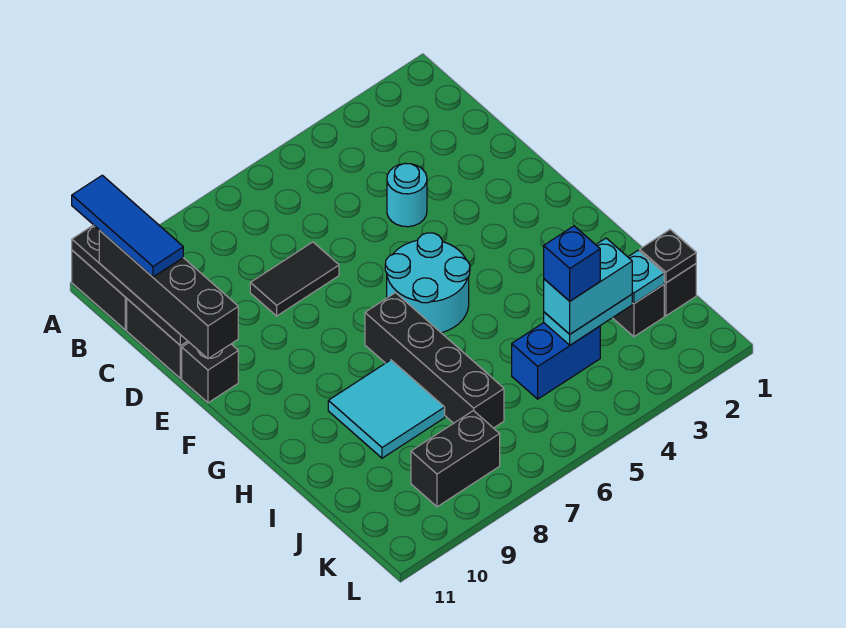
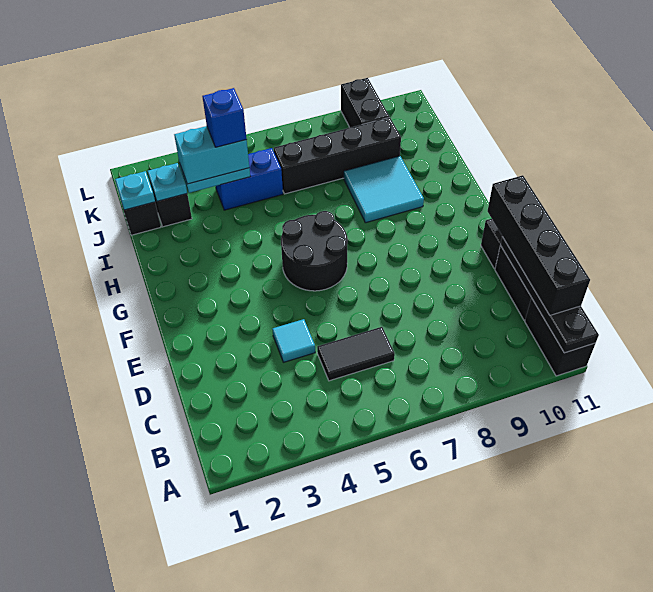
blue tile A11:C11 level 4 -> none
cyan round brick D4 level 1 -> cyan tile D4 level 1
black tile D7:D8 level 1 -> black tile C5:C6 level 1
cyan round brick F5:G6 level 1 -> black round brick F5:G6 level 1
black brick G7:J7 level 1 -> black brick J6:J9 level 1
black plate J1 level 2 -> cyan plate J1 level 2
black brick K8:K9 level 1 -> black brick K9:L9 level 1

